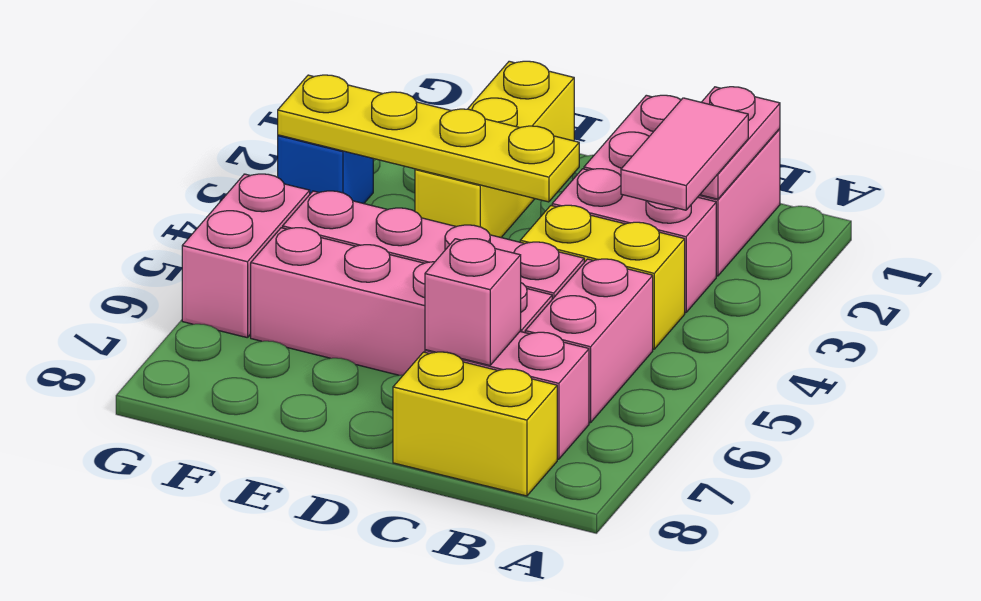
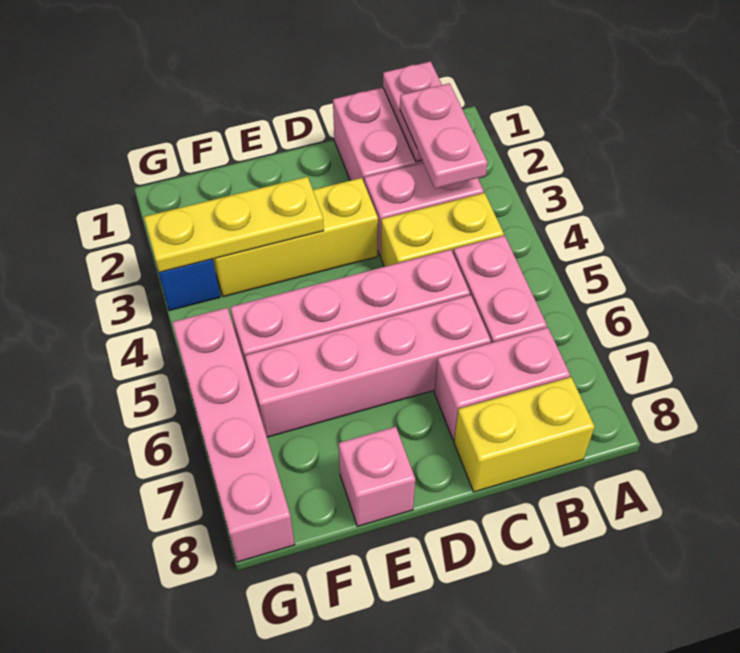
pink tile B2:B3 level 3 -> pink plate B2:B3 level 3
pink brick C7 level 2 -> pink brick E8 level 1
yellow plate D3:G3 level 2 -> yellow plate E3:G3 level 2
yellow brick E1:E3 level 1 -> yellow brick D3:F3 level 1
pink brick G5:G6 level 1 -> pink brick G5:G8 level 1

